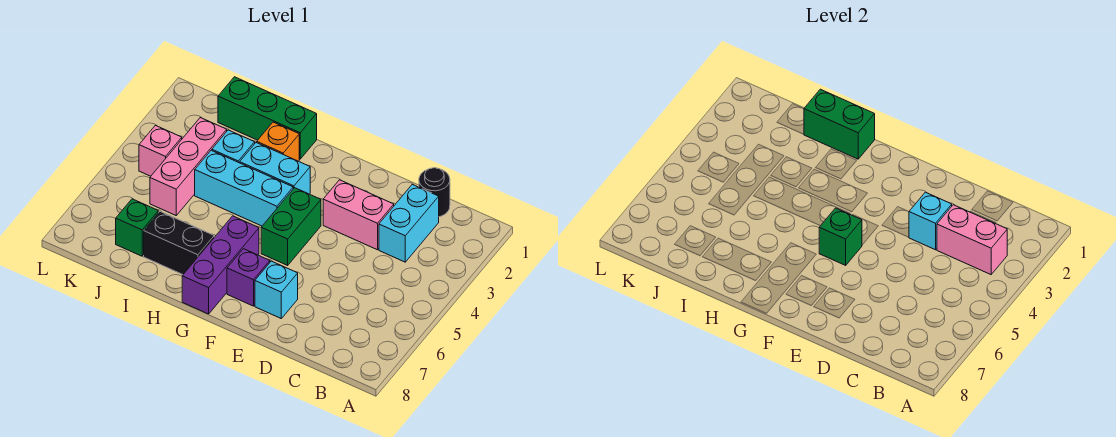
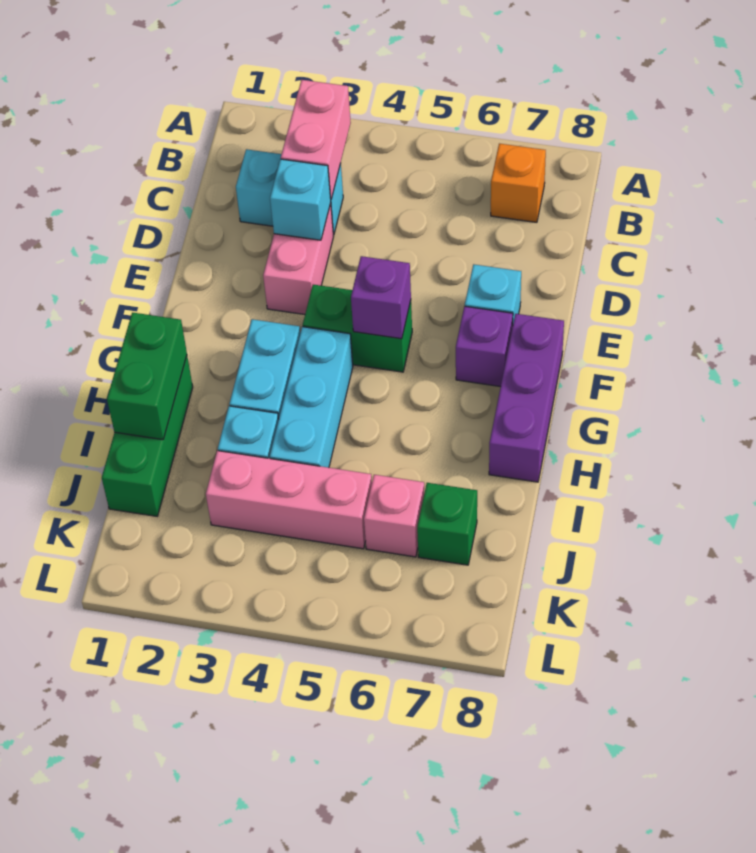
black round brick C1 level 1 -> none
green brick F5 level 2 -> purple brick F5 level 2
purple brick G6:G8 level 1 -> purple brick F8:H8 level 1
orange brick H2 level 1 -> orange brick B7 level 1
black brick H7:I7 level 1 -> none
pink brick K4 level 1 -> pink brick J6 level 1

